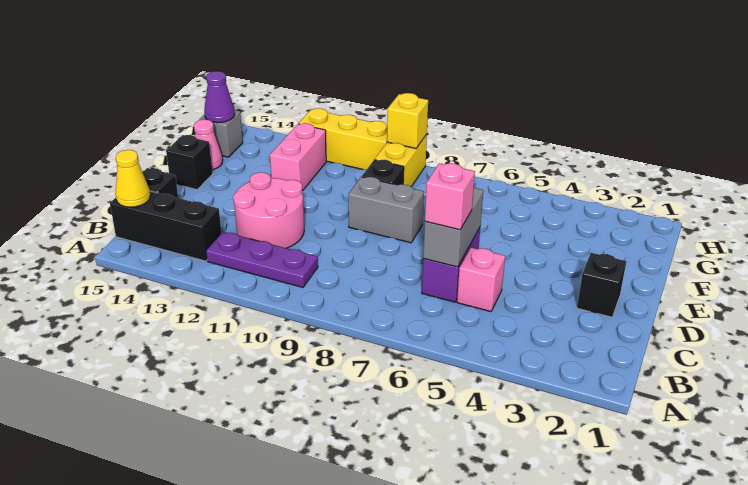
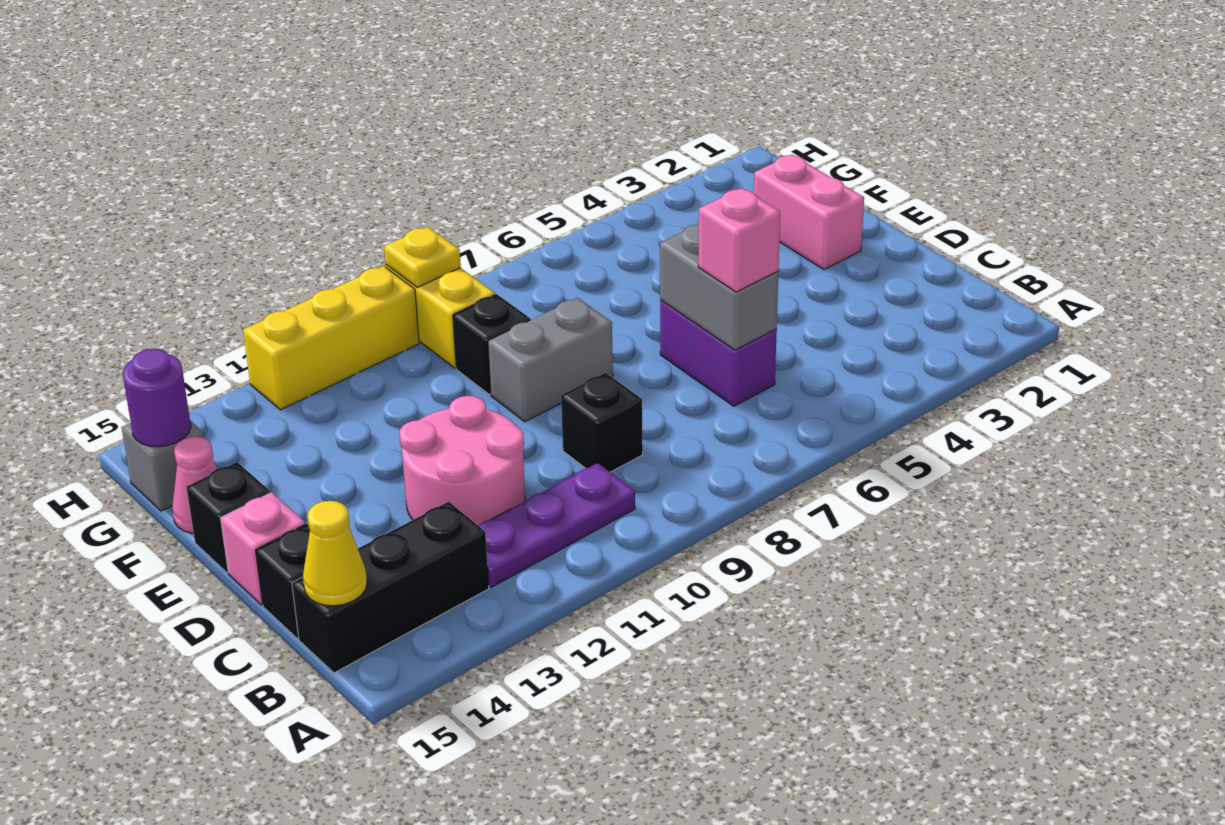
pink brick C5 level 1 -> pink brick D15 level 1
black brick D2 level 1 -> black brick C9 level 1
pink brick F12:G12 level 1 -> pink brick E2:F2 level 1
purple cone G15 level 2 -> purple round brick G15 level 2
yellow brick H9 level 2 -> yellow plate H9 level 2

